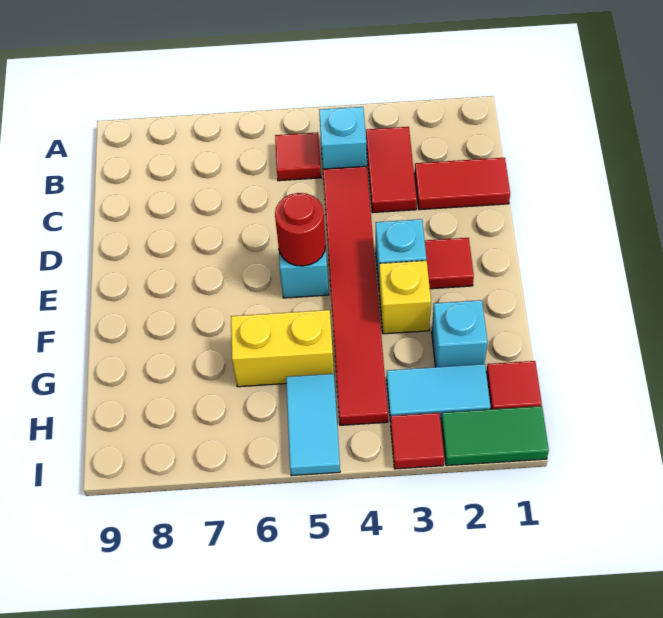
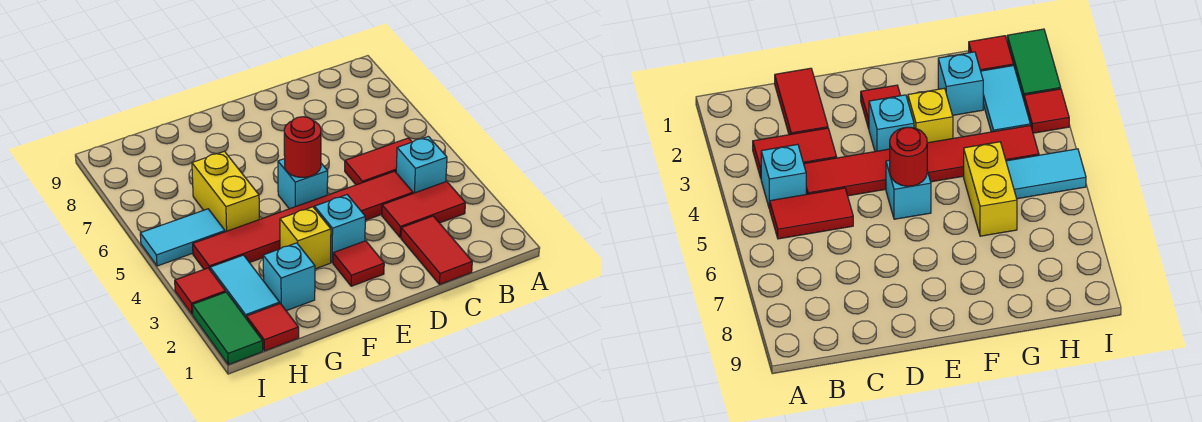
red tile B5 level 1 -> red tile B5:C5 level 1

